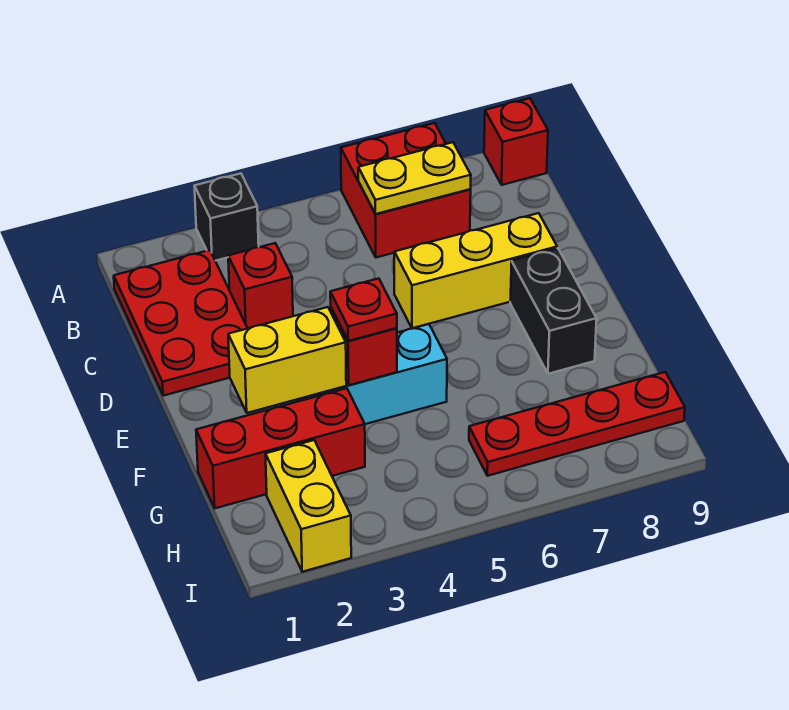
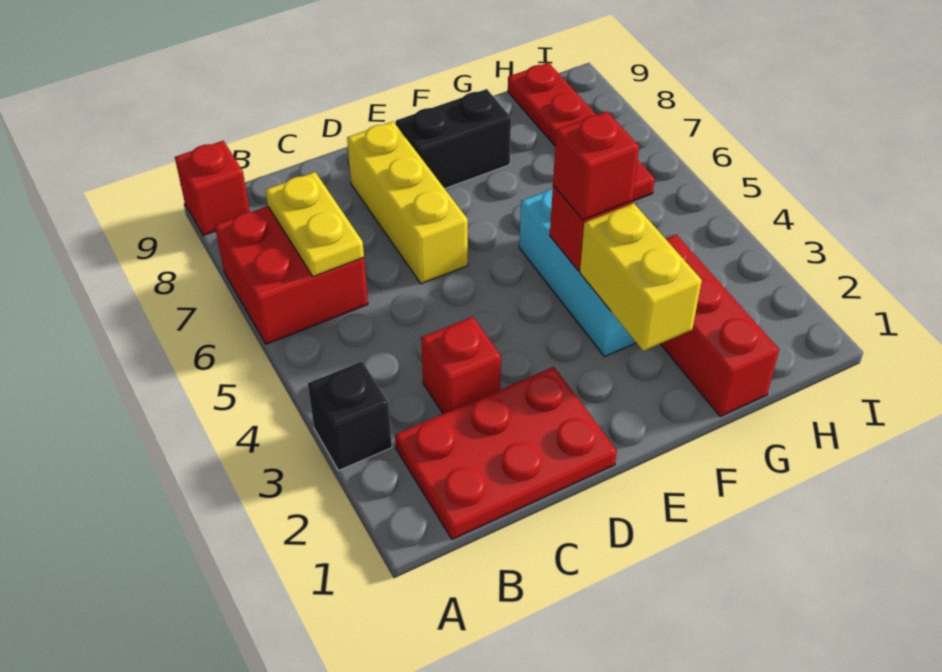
red plate F4 level 3 -> red brick F4 level 3
yellow brick H2:I2 level 1 -> none

